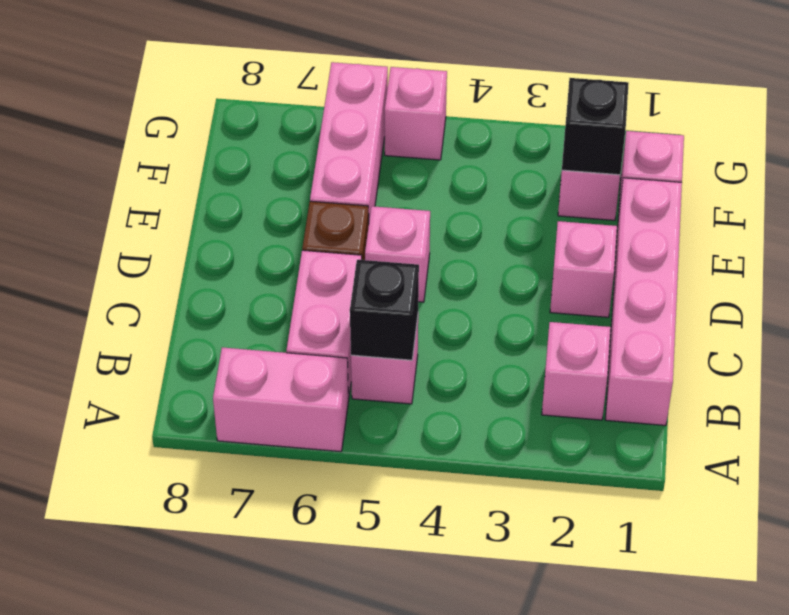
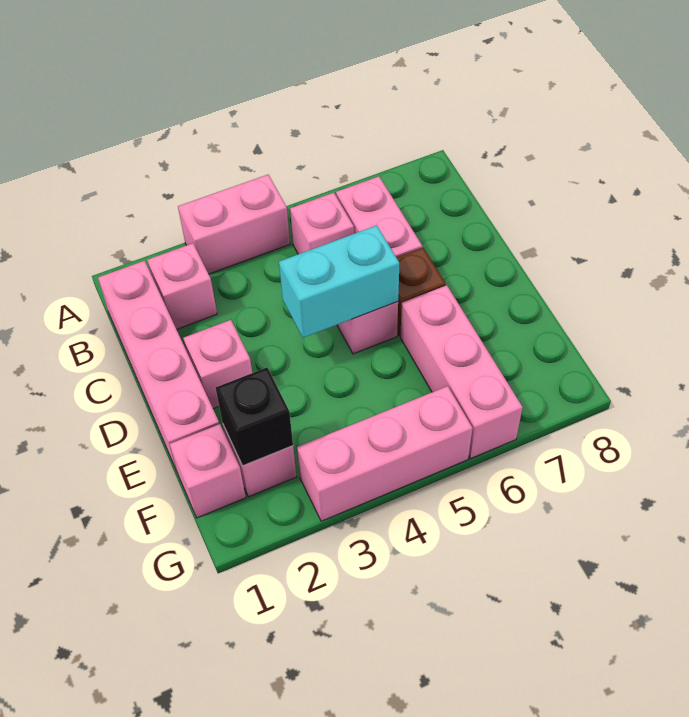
pink brick A6:A7 level 1 -> pink brick A3:A4 level 1
black brick B5 level 2 -> none
none -> cyan brick D4:D5 level 2
pink brick G5 level 1 -> pink brick G3:G5 level 1

